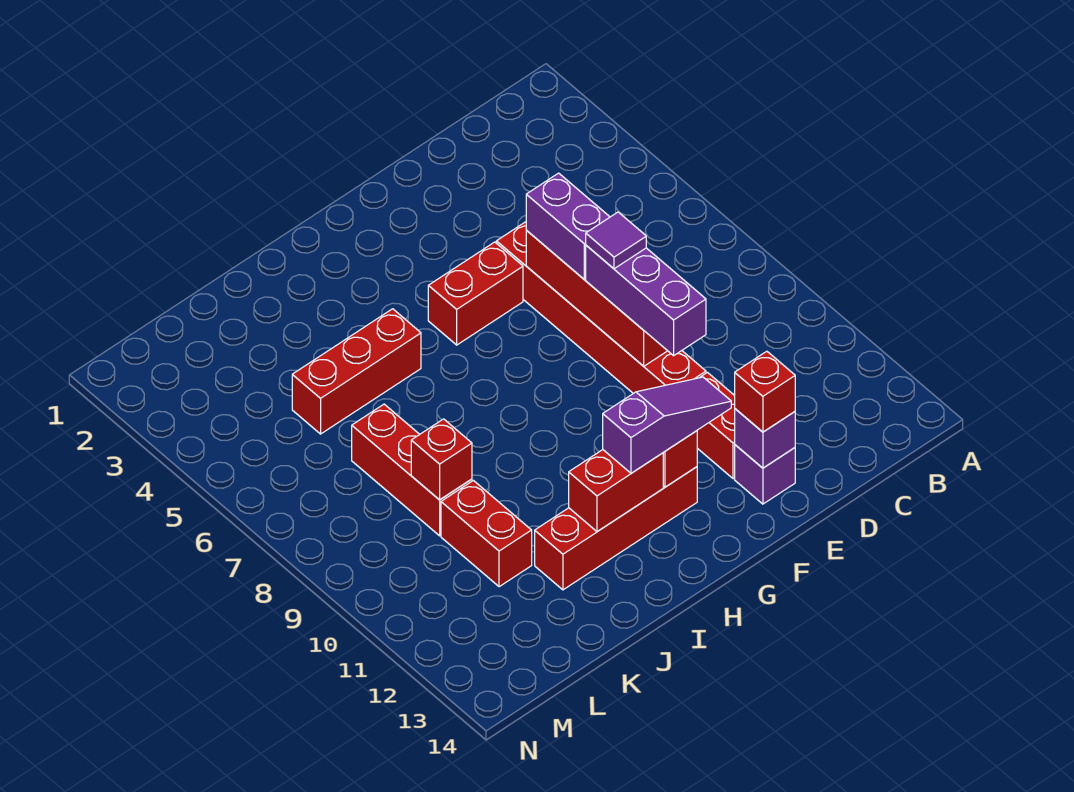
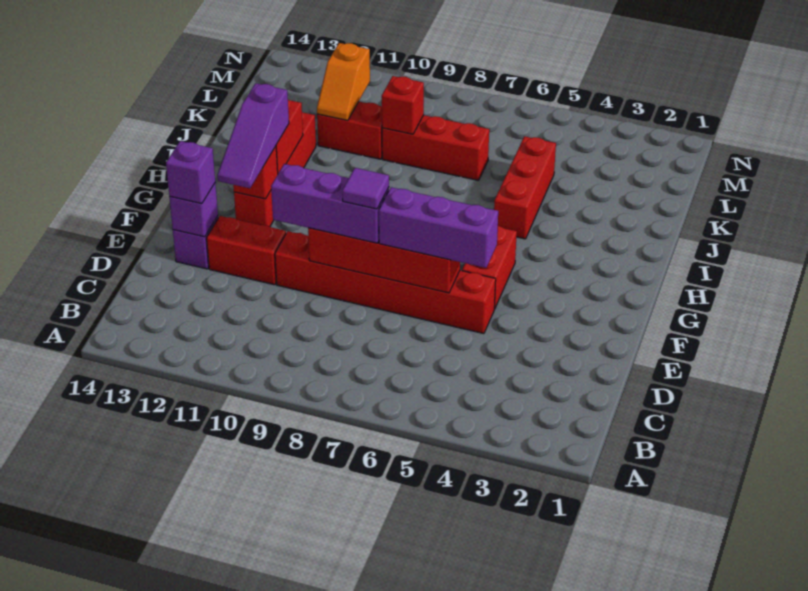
purple brick E6:E7 level 3 -> purple brick E5:E7 level 3
red brick E13 level 3 -> purple brick E13 level 3
none -> orange slope K11:L11 level 2 top L

